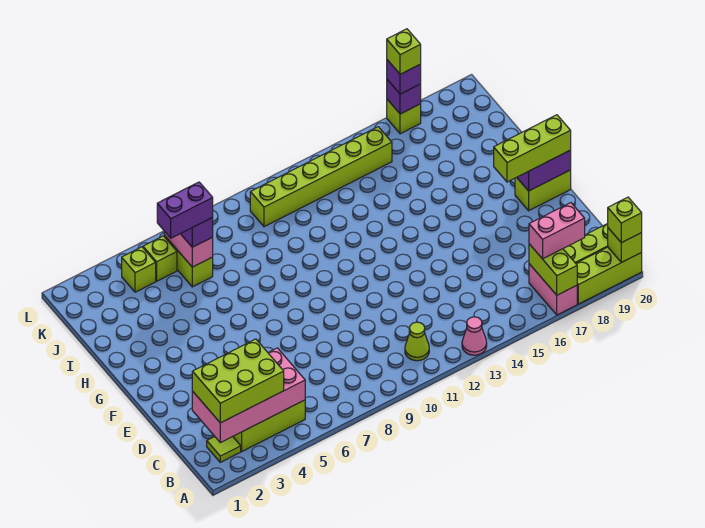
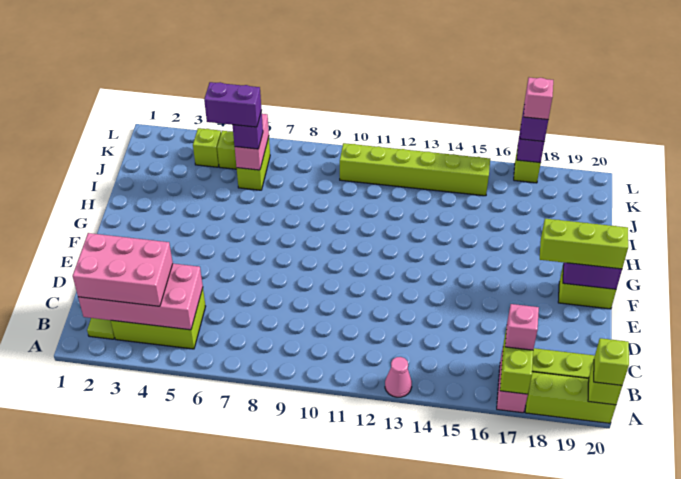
lime brick B2:C4 level 3 -> pink brick B2:C4 level 3
lime cone B11 level 1 -> none
pink brick B17:B18 level 3 -> pink brick B17 level 3
lime brick L17 level 4 -> pink brick L17 level 4

